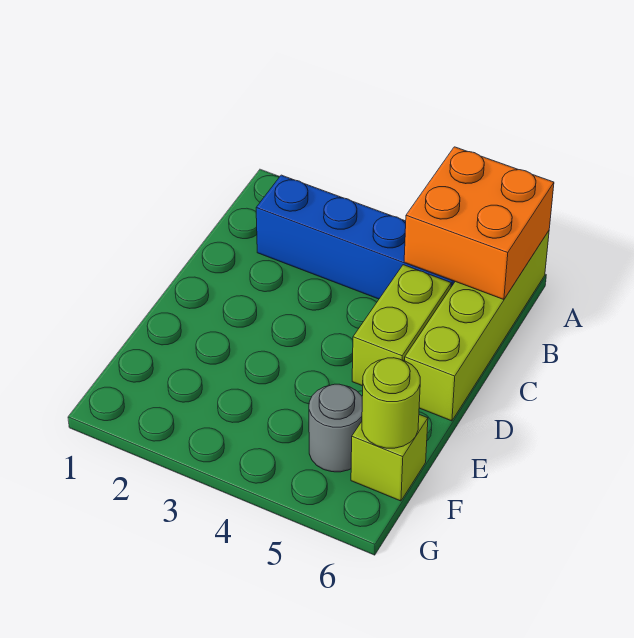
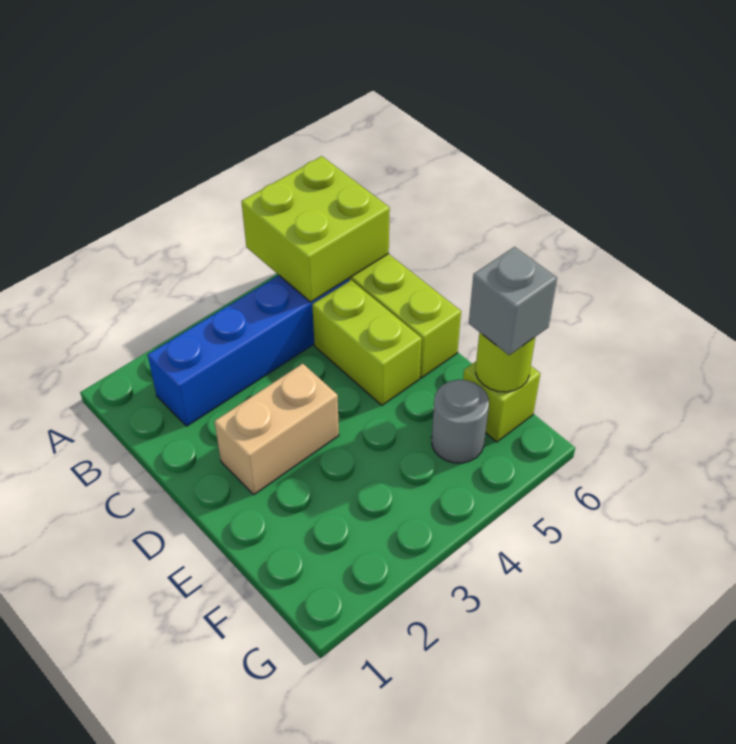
orange brick A5:B6 level 2 -> lime brick A5:B6 level 2
none -> tan brick D2:D3 level 1
none -> grey brick F6 level 3

